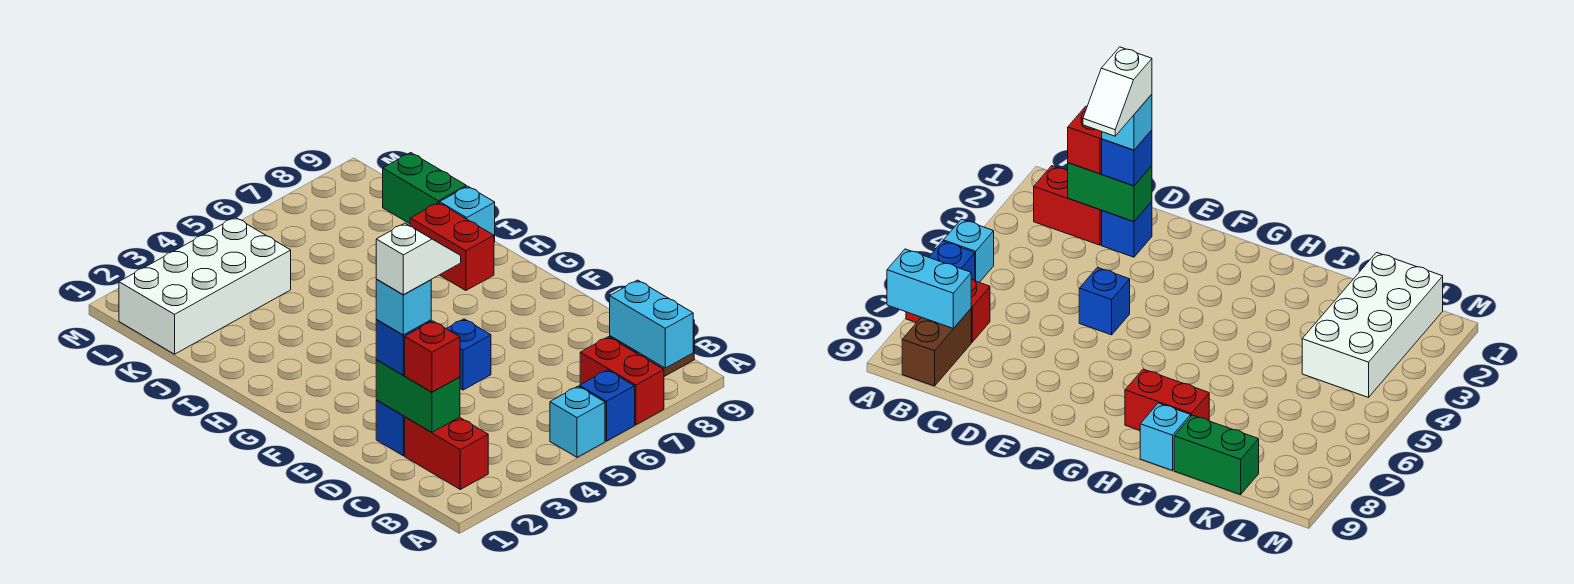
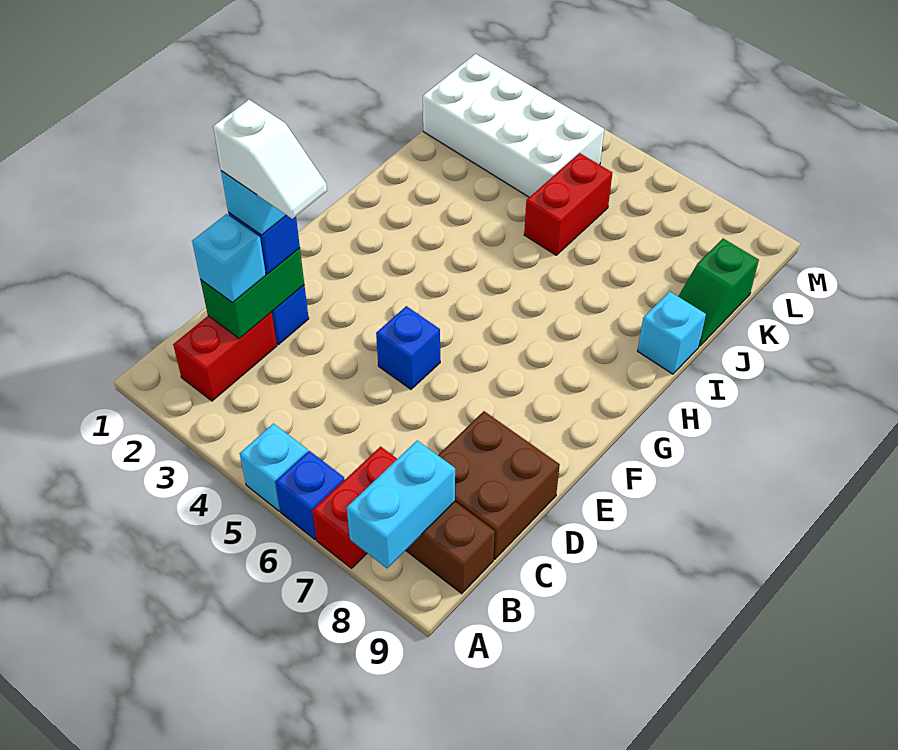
red brick C2 level 3 -> cyan brick C2 level 3
none -> brown brick C8:D9 level 1
red brick H8:I8 level 1 -> red brick J5:K5 level 1
green brick J9:K9 level 1 -> green slope J9:K9 level 1 top K

